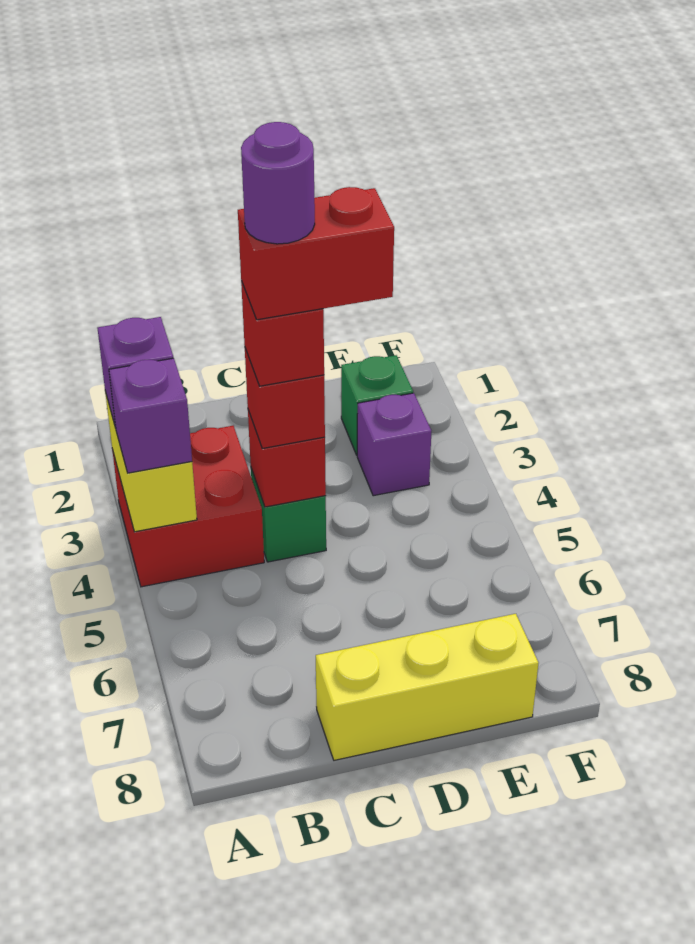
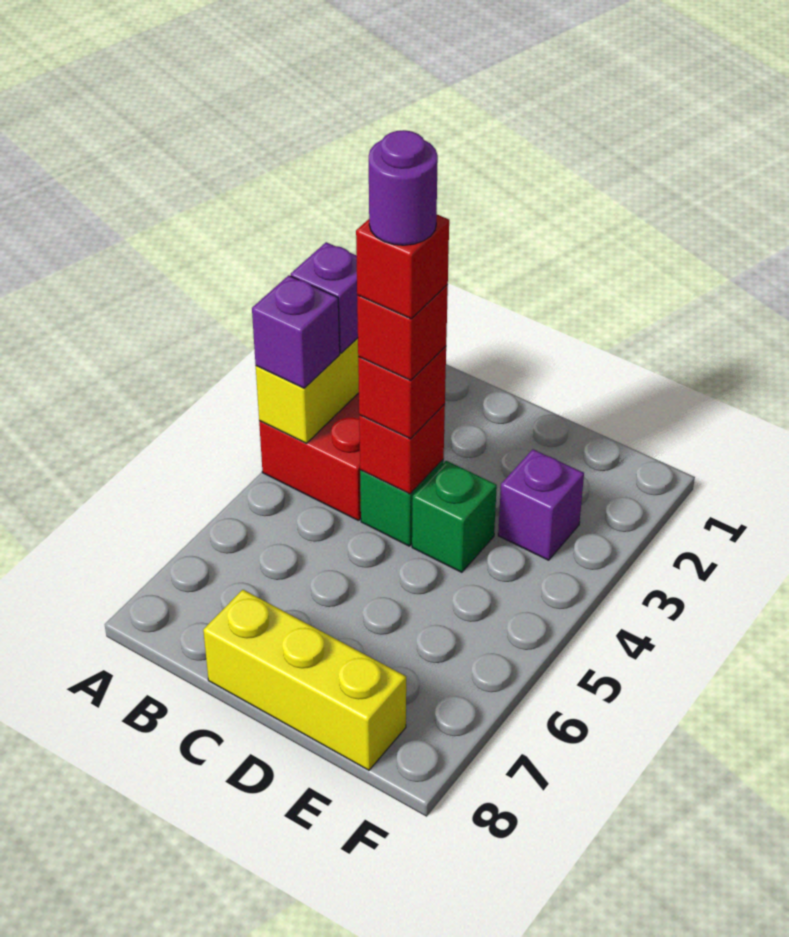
red brick C4:D4 level 5 -> red brick C4 level 5
green brick E2 level 1 -> green brick D4 level 1

